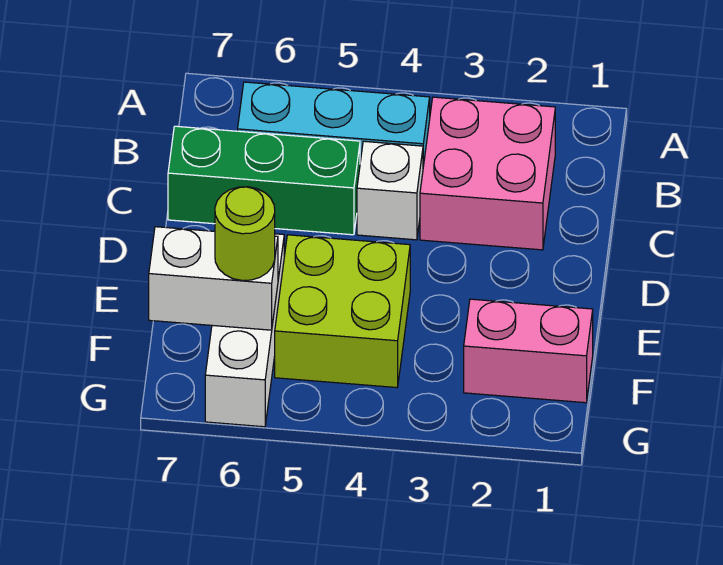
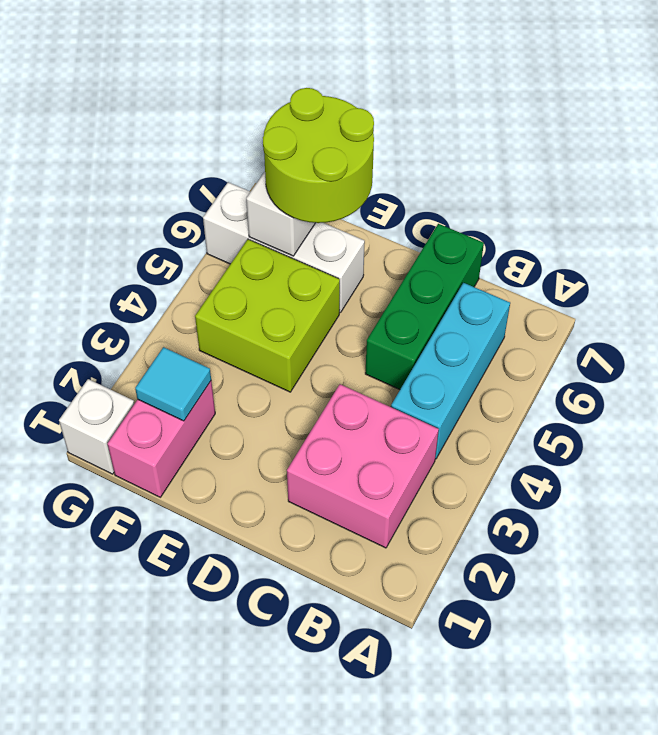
white brick C4 level 1 -> white brick G1 level 1
none -> cyan tile F2 level 2
lime round brick F6 level 3 -> lime round brick E6:F7 level 3

